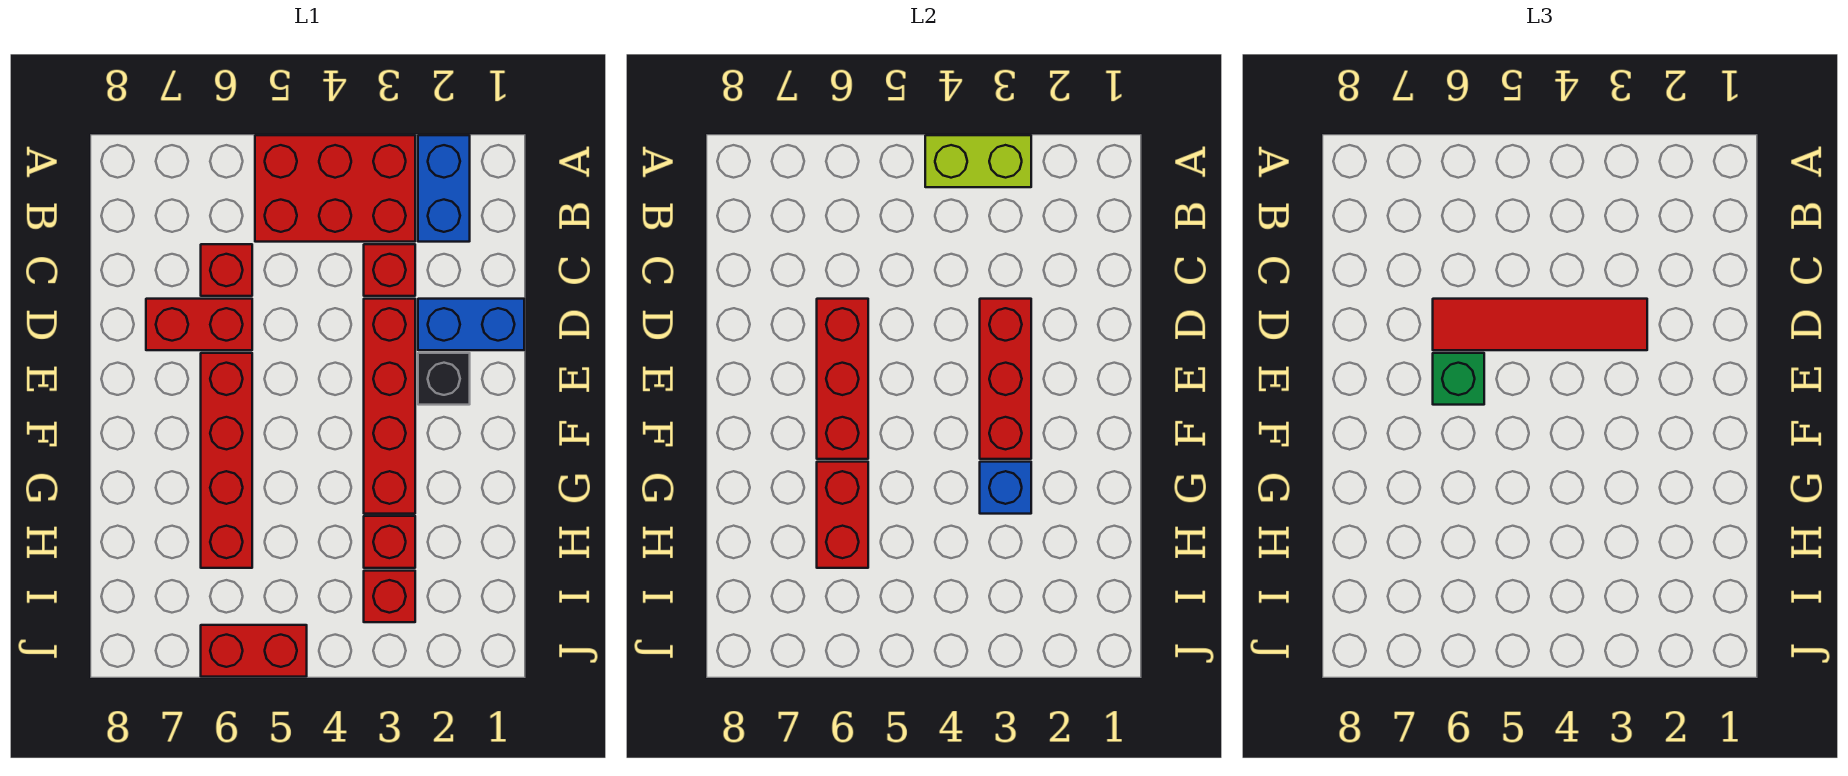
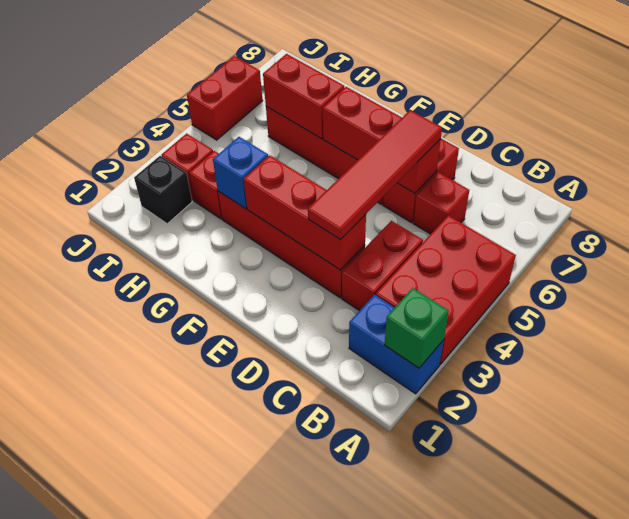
lime brick A3:A4 level 2 -> none
red brick C3 level 1 -> red brick C3:C4 level 1
blue brick D1:D2 level 1 -> none
black brick E2 level 1 -> black brick I2 level 1
green brick E6 level 3 -> green brick A2 level 2

